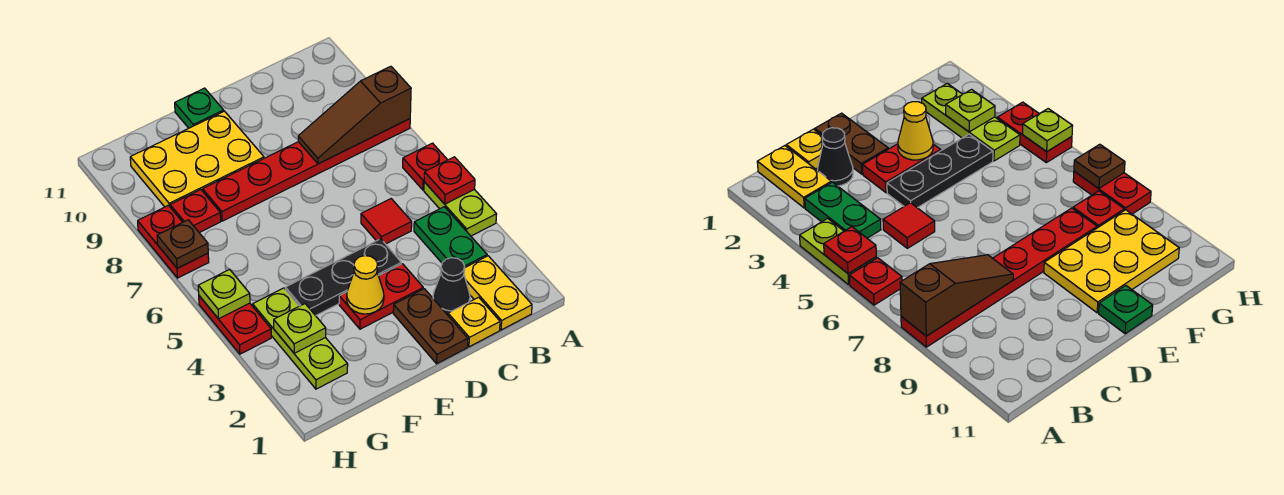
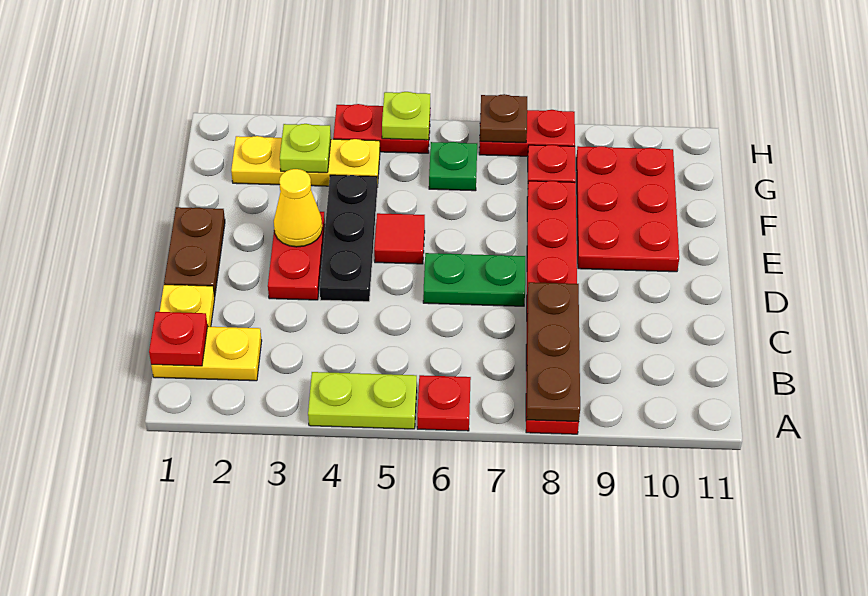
red plate A5 level 2 -> red plate B1 level 2
brown slope A8:C8 level 2 top A -> brown plate A8:C8 level 2
green plate B3:B4 level 1 -> green plate D6:D7 level 1
black cone C2 level 1 -> none
red tile C5 level 1 -> red tile E5 level 1
brown plate D1:D2 level 1 -> brown plate D1:E1 level 1
yellow plate E9:G10 level 1 -> red plate E9:G10 level 1
green plate E11 level 1 -> green plate G6 level 1
lime plate G2:G4 level 1 -> yellow plate G2:G4 level 1

